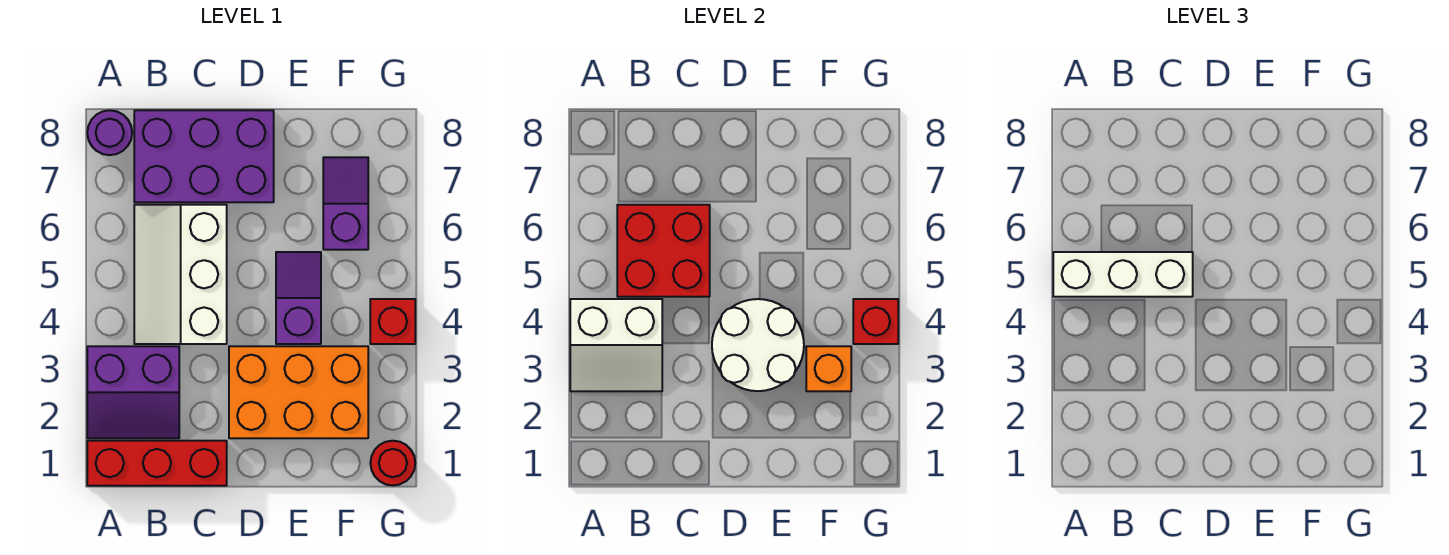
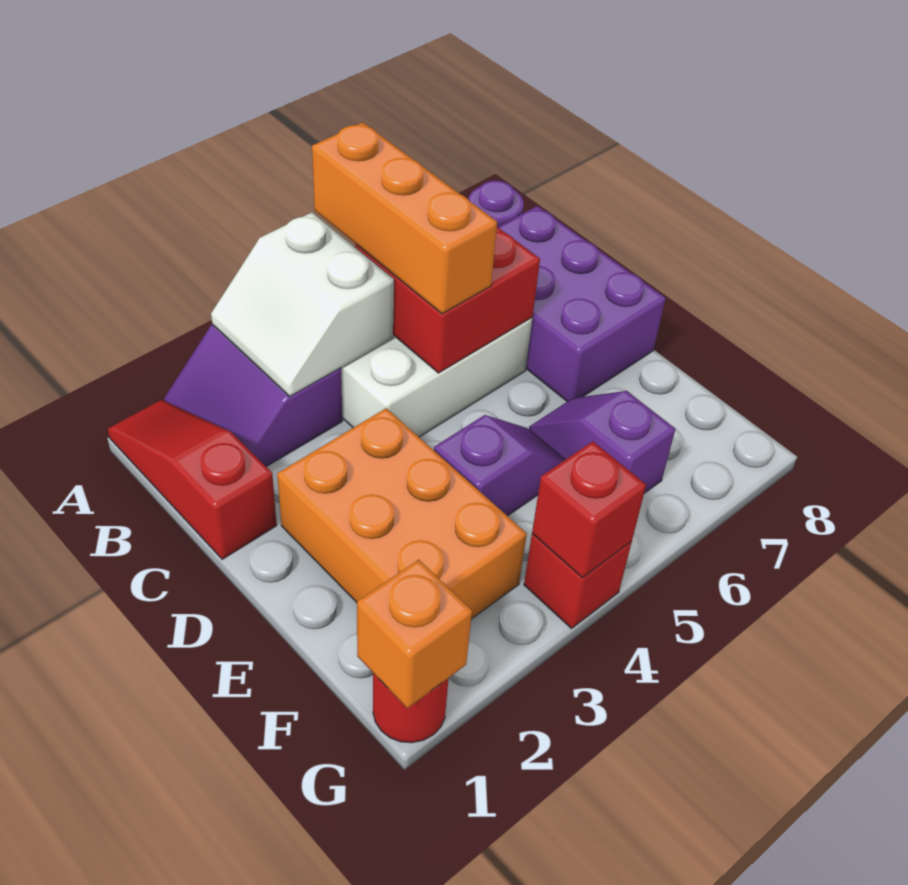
red brick A1:C1 level 1 -> red slope A1:C1 level 1 top C
white brick A5:C5 level 3 -> orange brick A5:C5 level 3
white round brick D3:E4 level 2 -> none
orange brick F3 level 2 -> orange brick G1 level 2
purple slope F6:F7 level 1 top 6 -> purple slope E6:F6 level 1 top F

